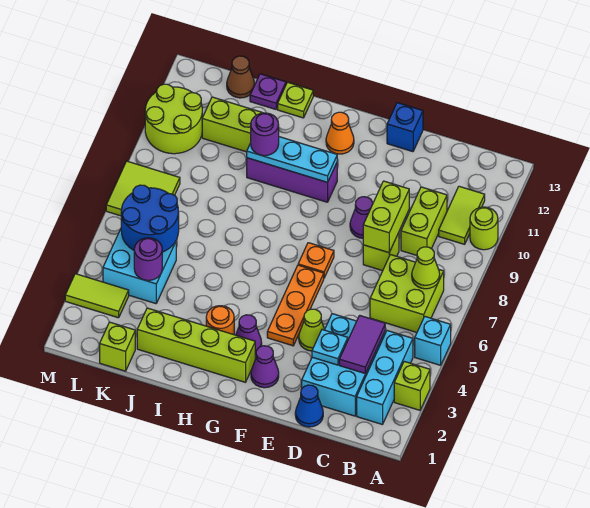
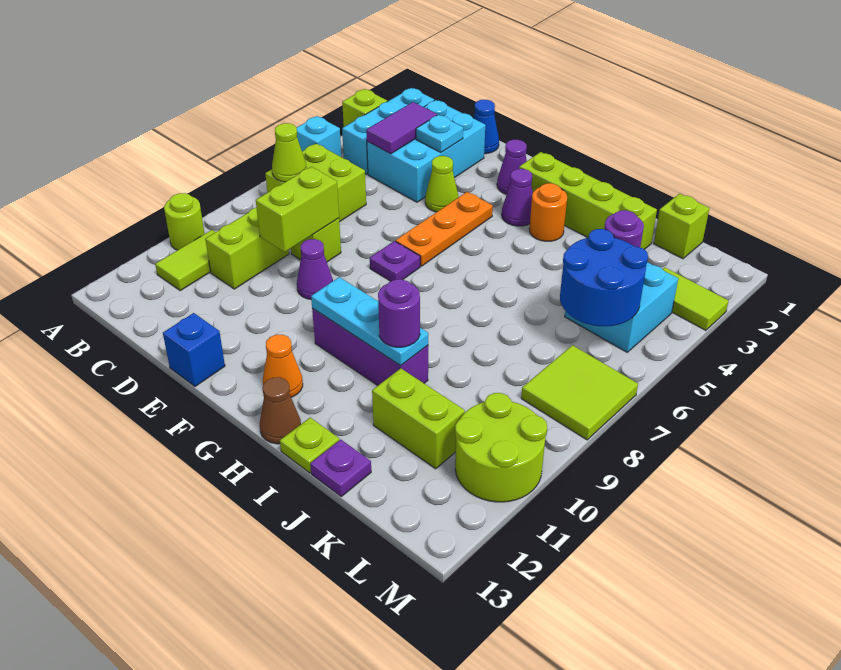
orange plate F7 level 1 -> purple plate F7 level 1
brown cone K13 level 1 -> brown cone H13 level 1

